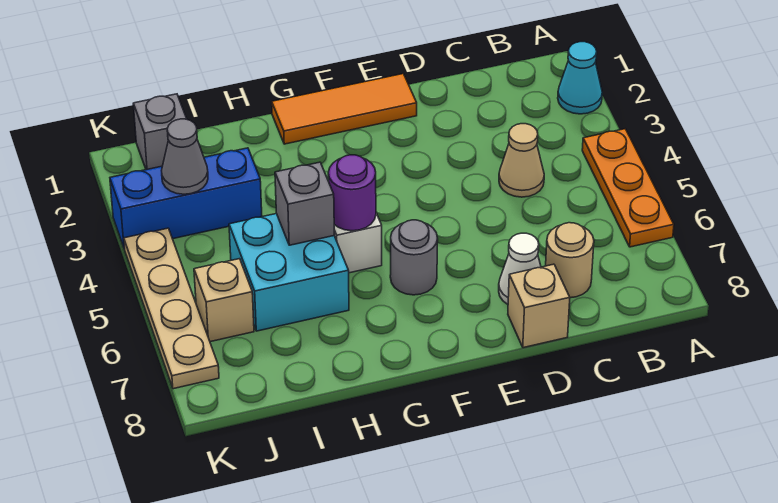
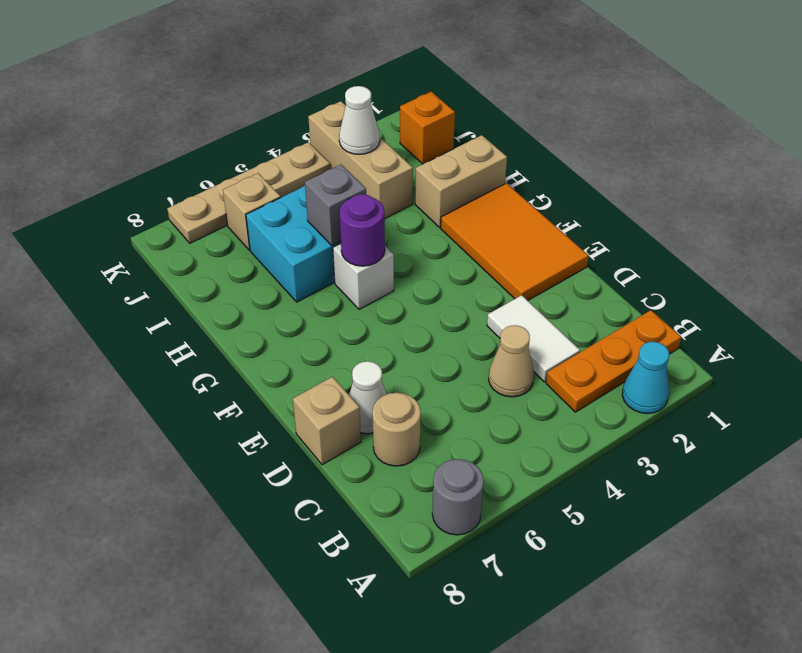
orange plate A4:A6 level 1 -> orange plate B1:B3 level 1
none -> white tile C3:D3 level 1
orange tile E1:G1 level 1 -> orange tile E1:G2 level 1
grey round brick F6 level 1 -> grey round brick A7 level 1
none -> tan brick H1:H2 level 1
blue brick I3:K3 level 1 -> tan brick I3:K3 level 1
grey brick J1 level 1 -> orange brick J1 level 1
grey cone J3 level 2 -> white cone J3 level 2

